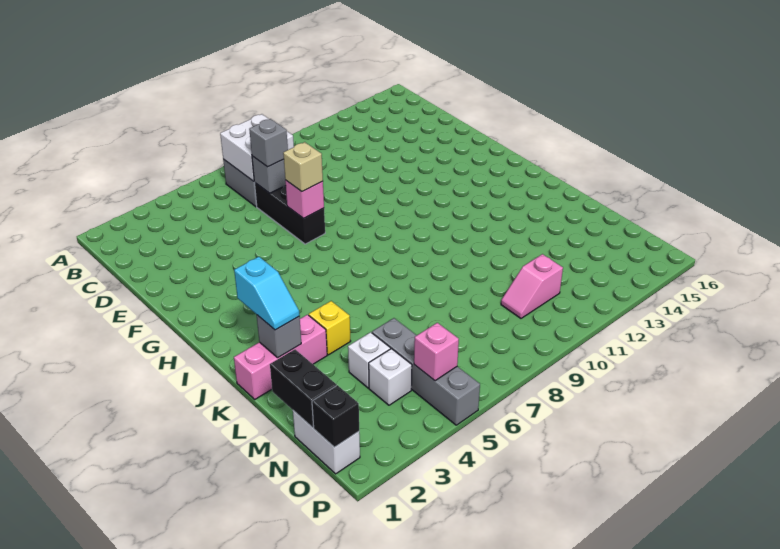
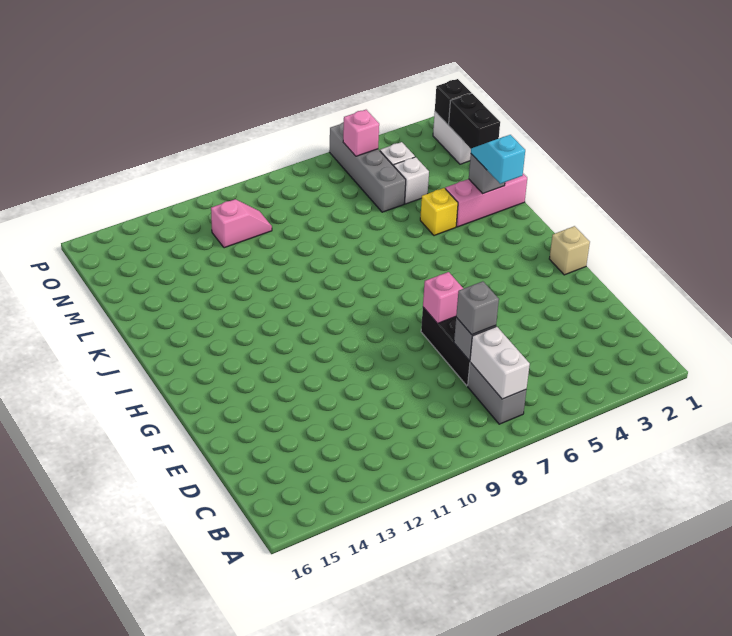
white brick B7:C8 level 2 -> white brick B7:C7 level 2
tan brick F7 level 3 -> tan brick G1 level 1

